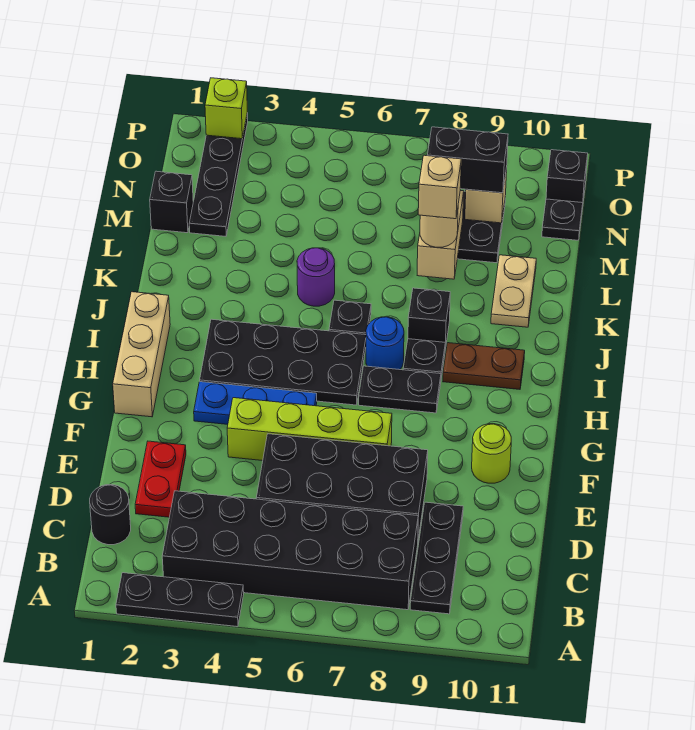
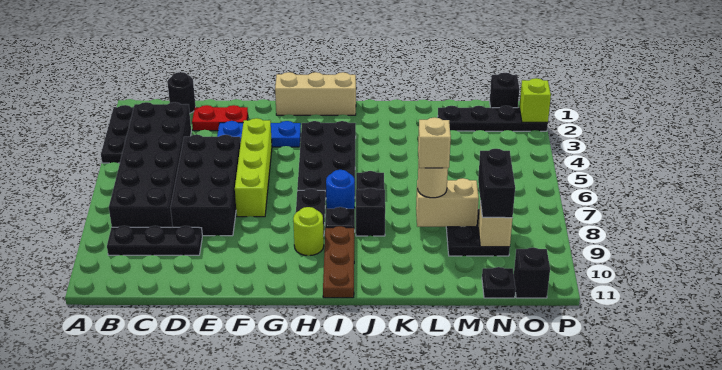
lime round brick F10 level 1 -> lime round brick H9 level 1
blue plate G3:G5 level 1 -> blue plate E3:G3 level 1
brown plate I9:I10 level 1 -> brown plate I9:I11 level 1
purple round brick K5 level 1 -> none
tan plate K10:L10 level 1 -> none
black brick M1 level 1 -> black brick O1 level 1

